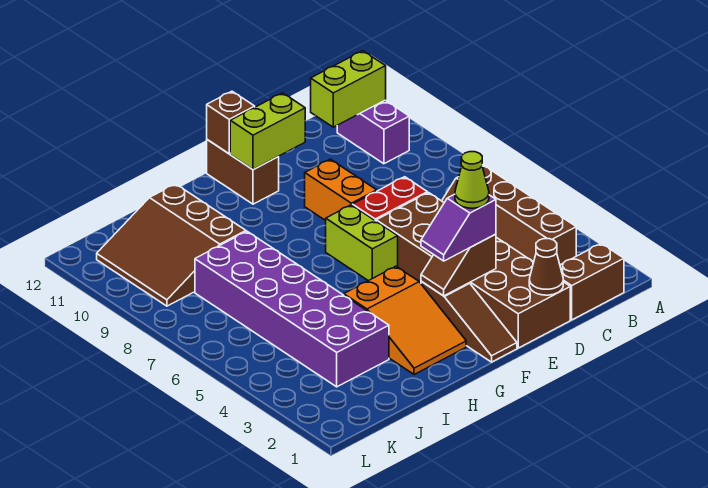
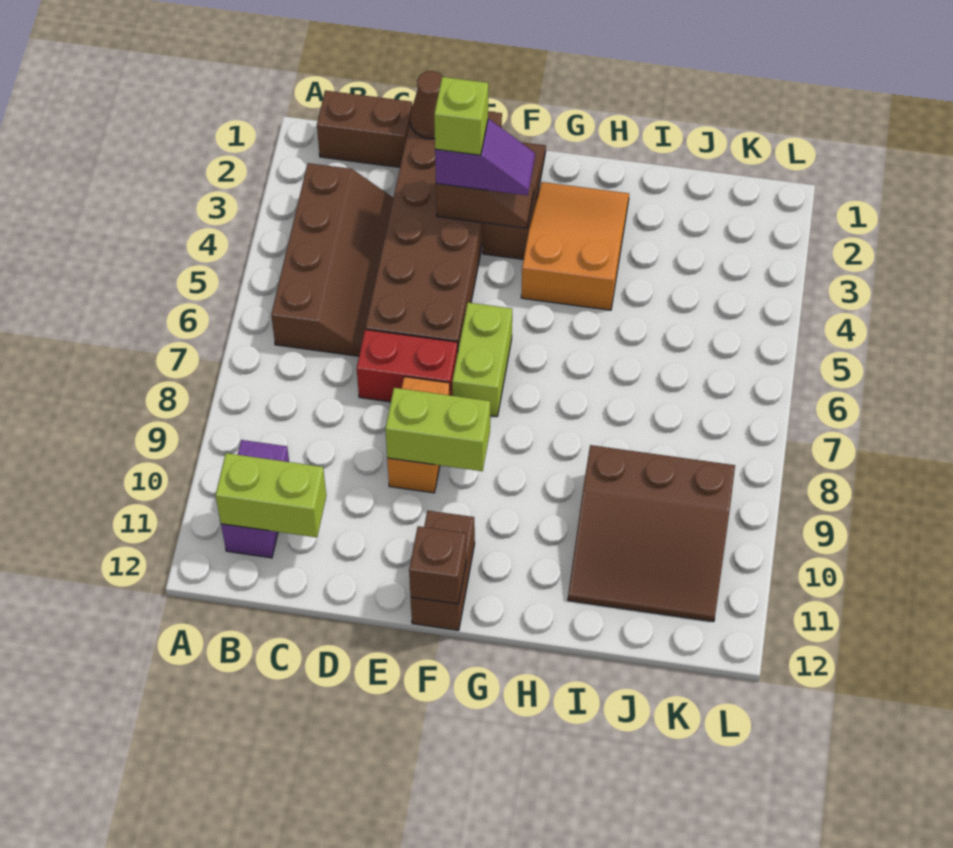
lime cone E3 level 4 -> lime brick E3 level 4
lime brick E11:F11 level 2 -> lime brick E9:F9 level 2
purple brick I3:J8 level 1 -> none
brown slope I9:K11 level 1 top I -> brown slope I9:K11 level 1 top 9

